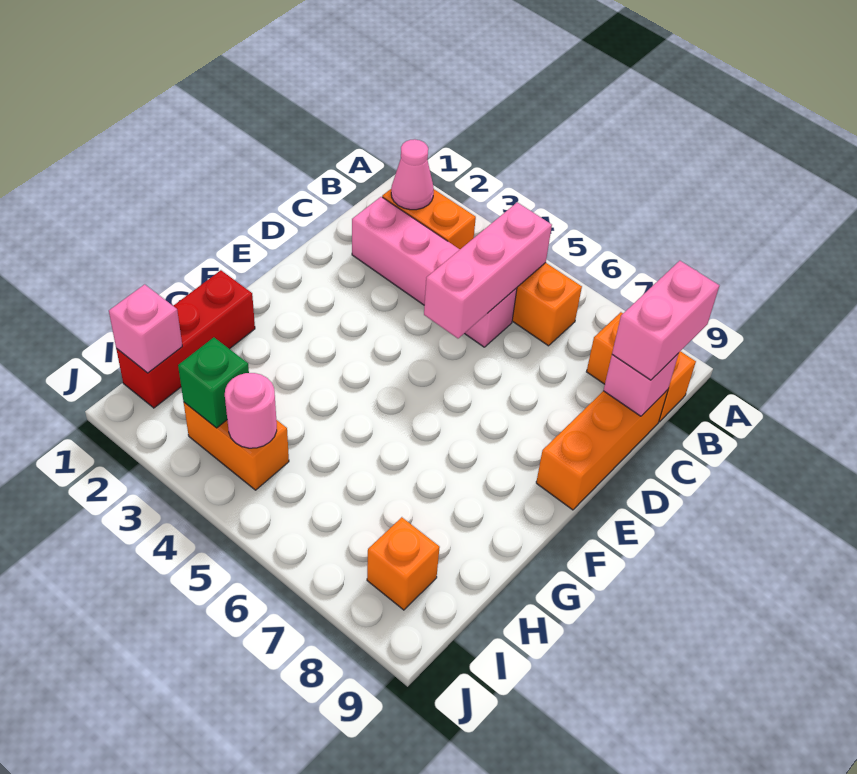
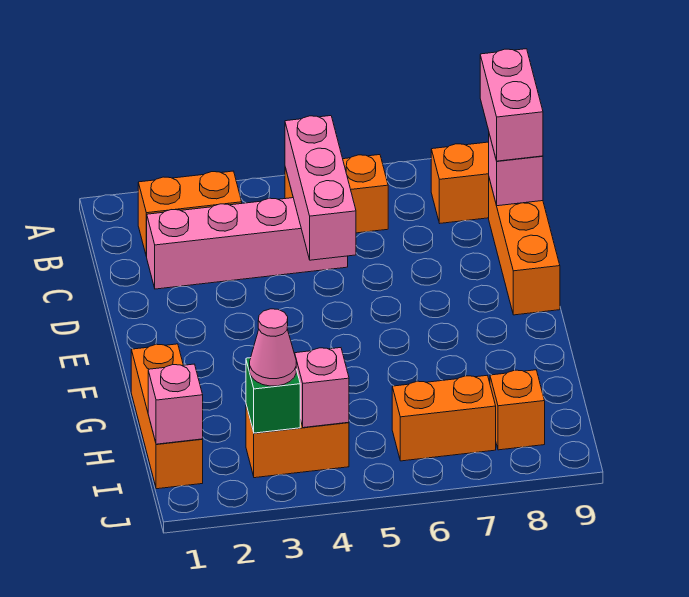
pink cone B2 level 2 -> pink cone I3 level 3
red brick G1:I1 level 1 -> orange brick G1:I1 level 1
pink round brick I4 level 2 -> pink brick I4 level 2
none -> orange brick I6:I7 level 1

